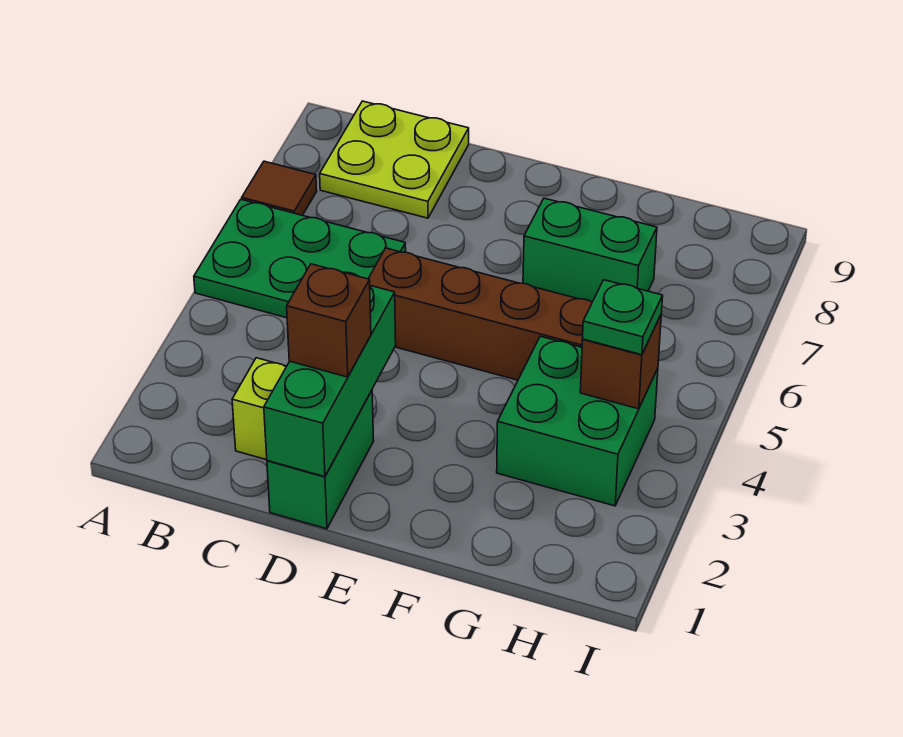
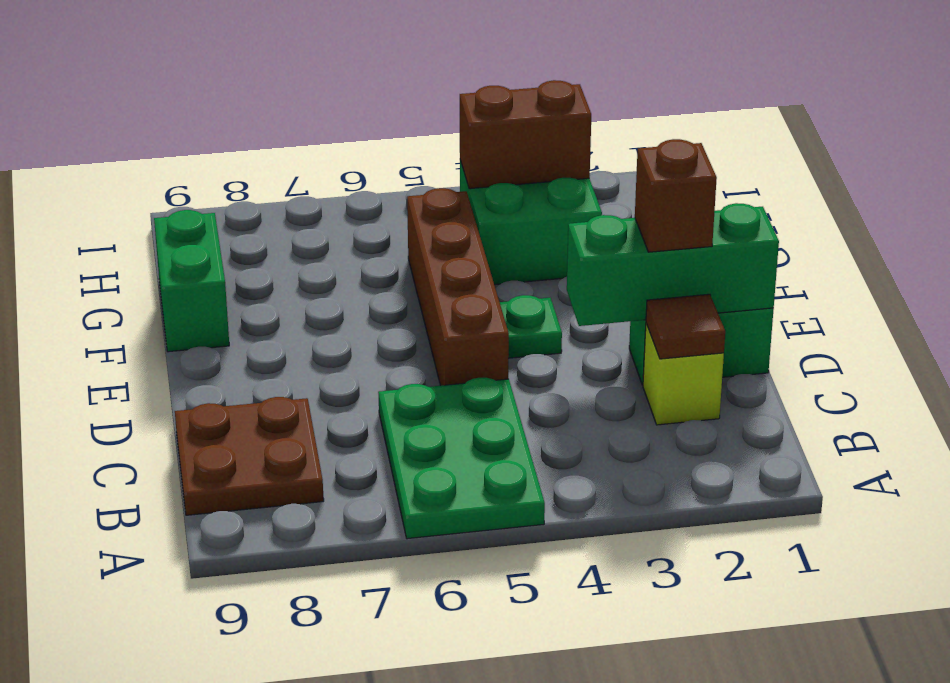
brown tile A7 level 1 -> brown tile C2 level 2
lime plate B8:C9 level 1 -> brown plate B8:C9 level 1
green brick F7:G7 level 1 -> green brick F9:G9 level 1
brown brick H4 level 2 -> brown brick H3:H4 level 2
green plate H4 level 3 -> green plate E4 level 1

